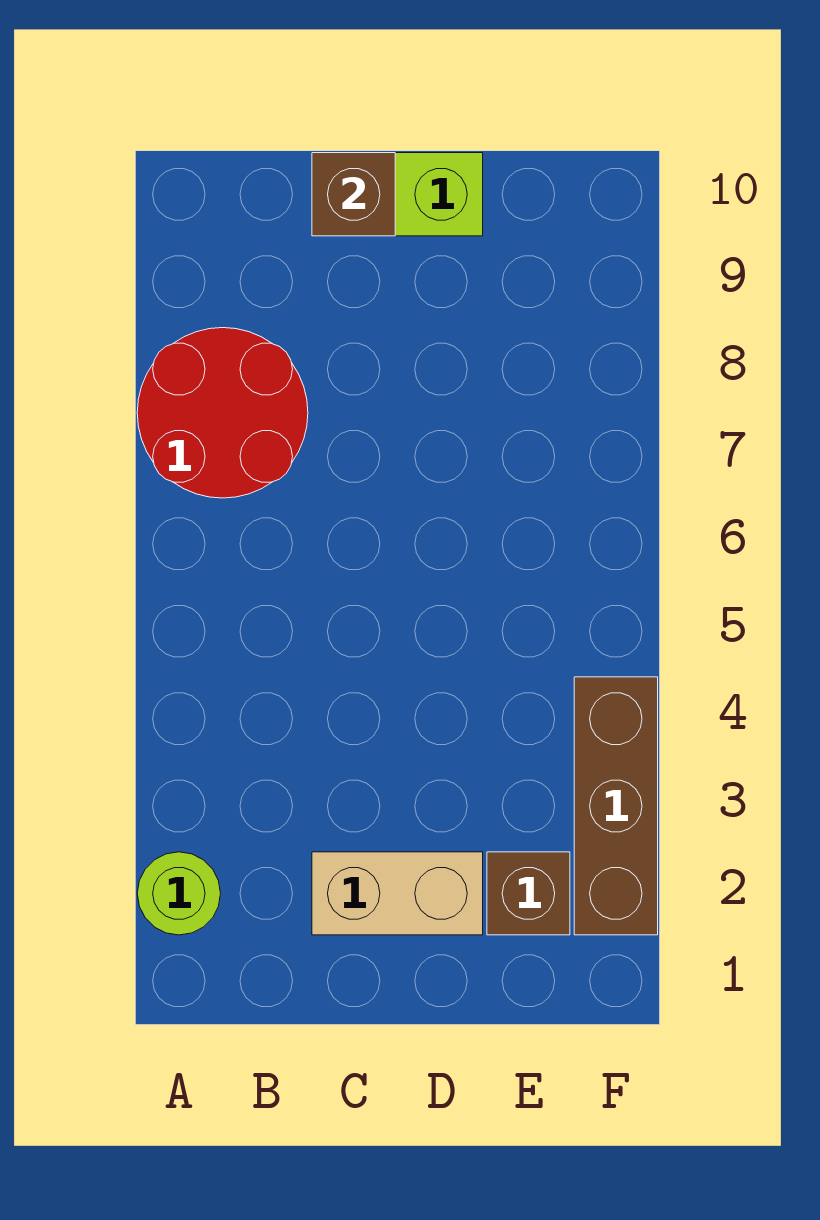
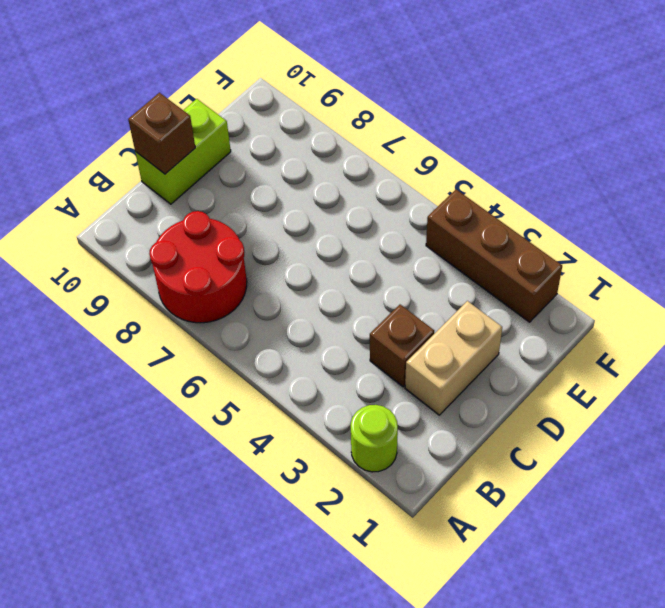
brown brick E2 level 1 -> brown brick C3 level 1

